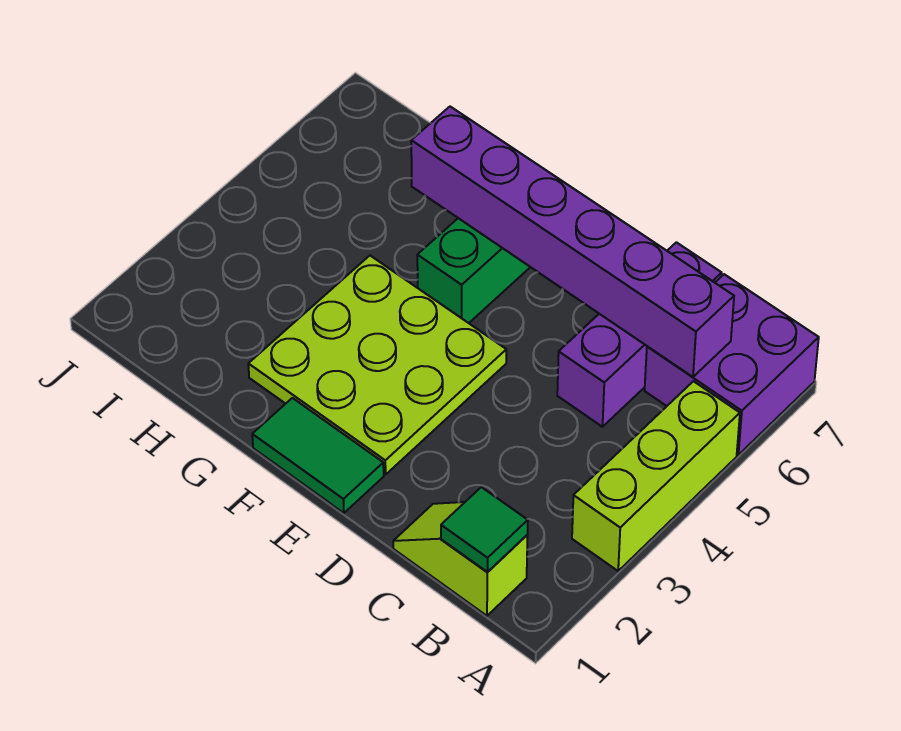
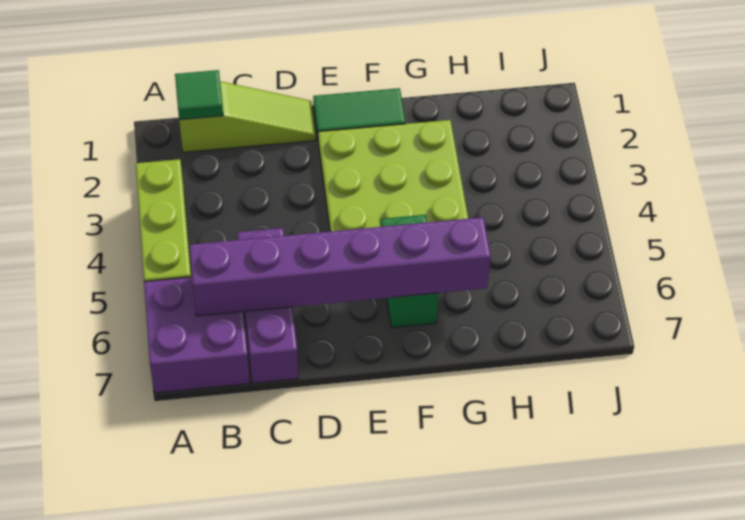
lime slope B1:C1 level 1 top B -> lime slope B1:D1 level 1 top B

